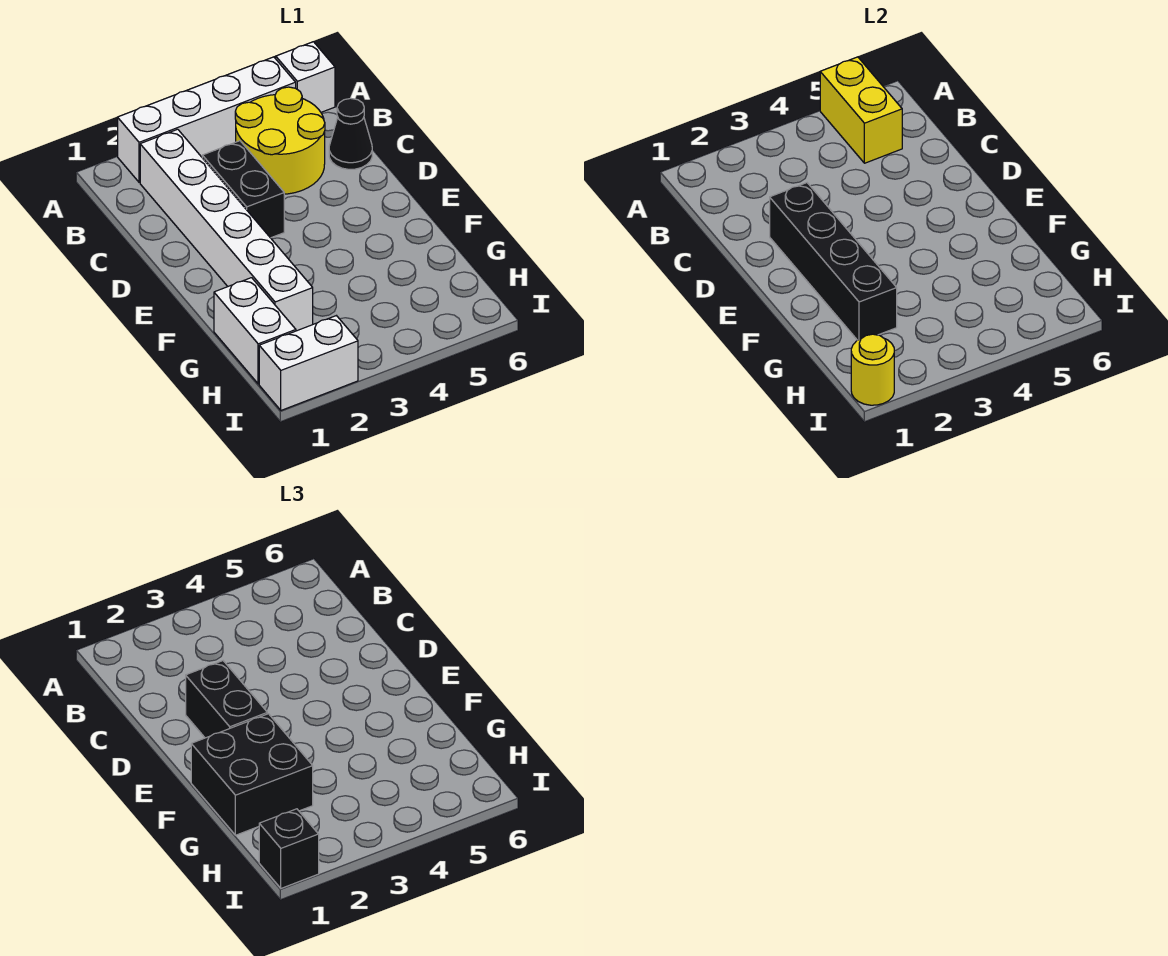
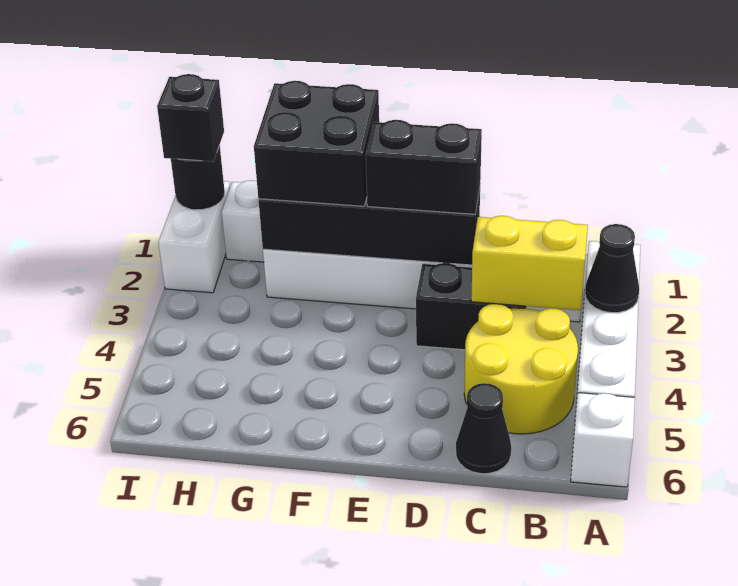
none -> black cone A3 level 2
yellow brick A5:B5 level 2 -> yellow brick B3:C3 level 2
yellow round brick I1 level 2 -> black round brick I1 level 2

